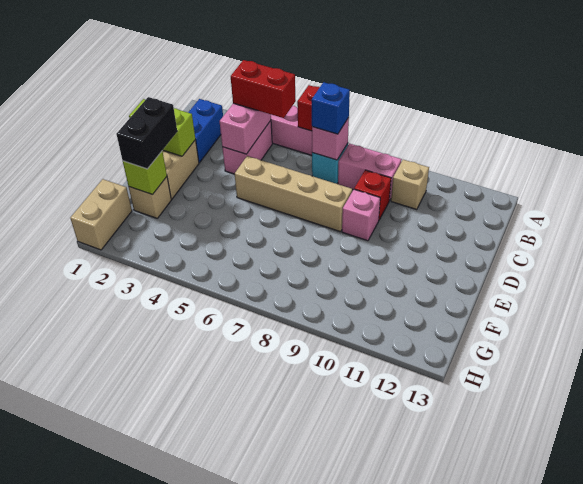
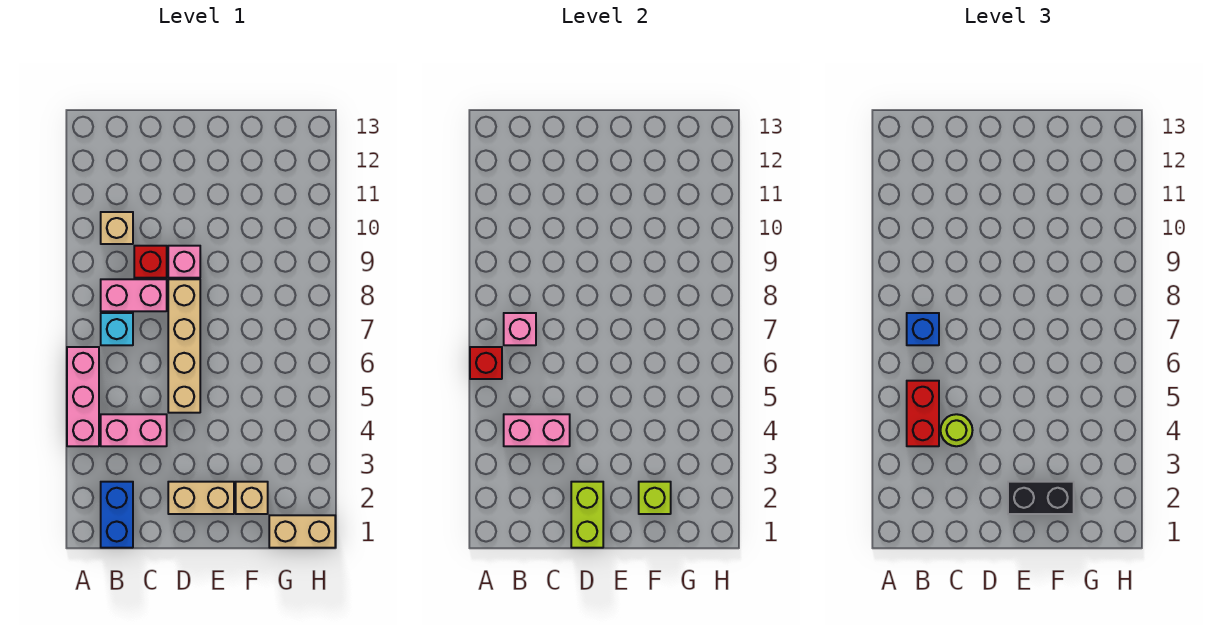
blue brick B2:C2 level 1 -> blue brick B1:B2 level 1
pink brick B8:B9 level 1 -> pink brick B8:C8 level 1
none -> lime round brick C4 level 3

